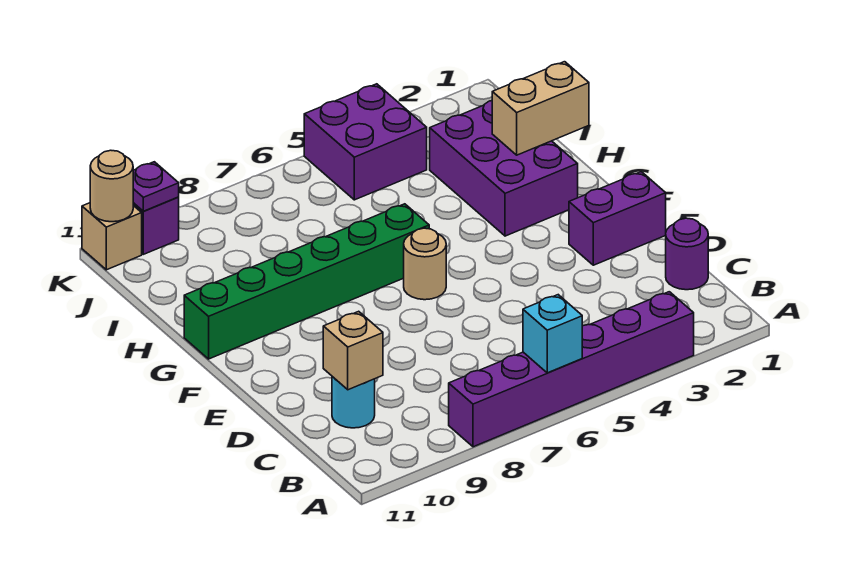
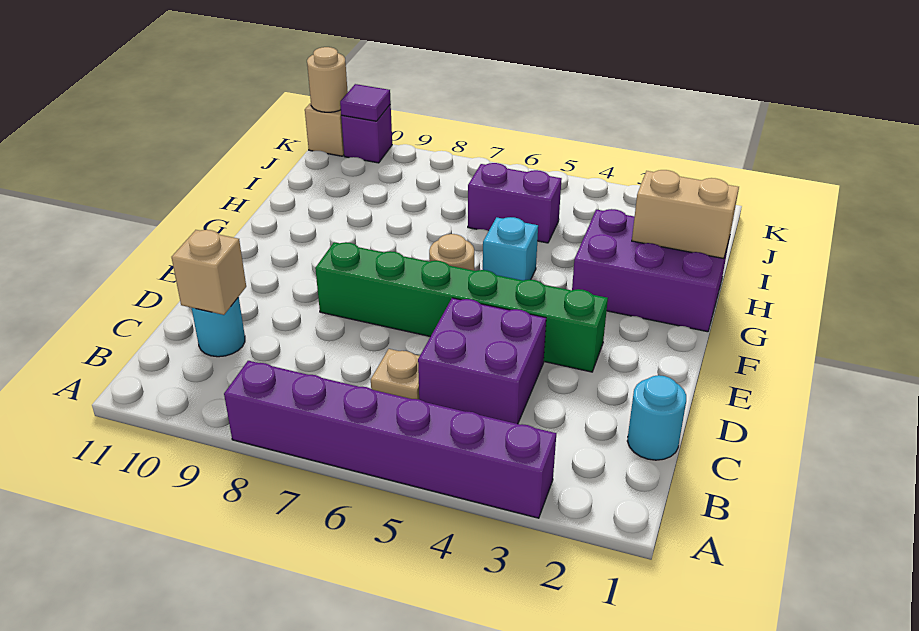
cyan brick A6 level 2 -> cyan brick G5 level 1
purple round brick C1 level 1 -> cyan round brick C1 level 1
none -> tan plate C6 level 1
purple brick E1:E2 level 1 -> purple brick I5:I6 level 1
purple brick G2:I3 level 1 -> purple brick G1:H3 level 1
green brick G6:G11 level 1 -> green brick E3:E8 level 1
purple brick J4:K5 level 1 -> purple brick C4:D5 level 1
purple plate K10 level 2 -> purple tile K10 level 2

